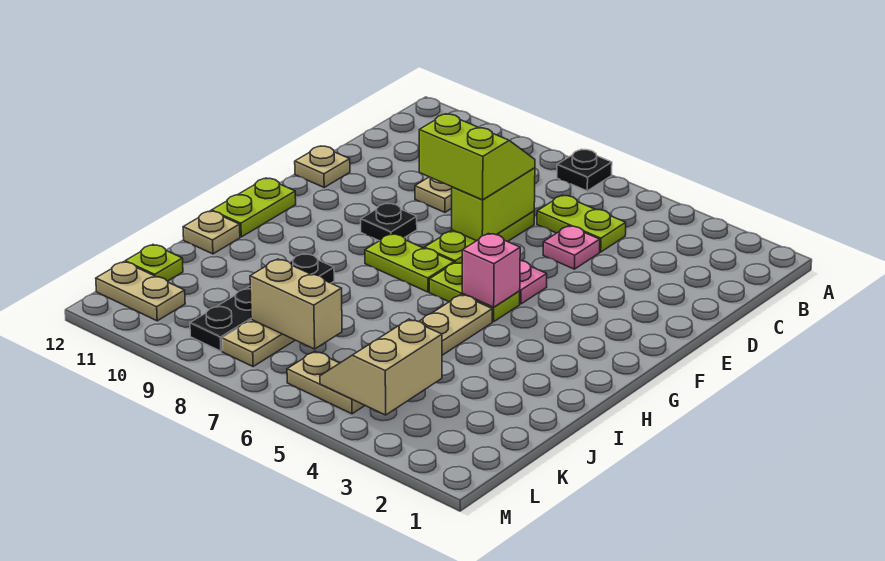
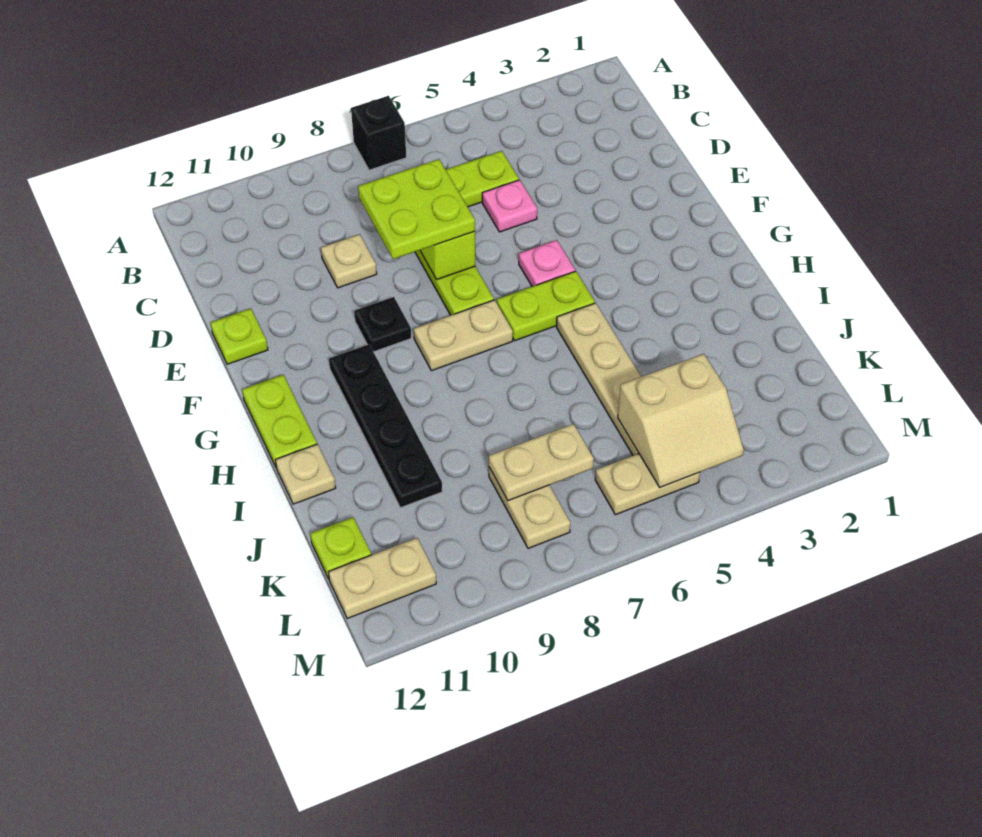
black plate A7 level 1 -> black brick A7 level 1
lime slope D7:E8 level 3 top E -> lime plate D7:E8 level 3
tan plate E12 level 1 -> lime plate E12 level 1
pink brick G5 level 2 -> none
lime plate G7:G8 level 1 -> tan plate G7:G8 level 1
black plate I9:L9 level 1 -> black plate G10:J10 level 1
tan slope K4:L5 level 2 top 4 -> tan slope K4:L5 level 2 top K
tan brick K7:K8 level 2 -> tan plate K7:K8 level 2

